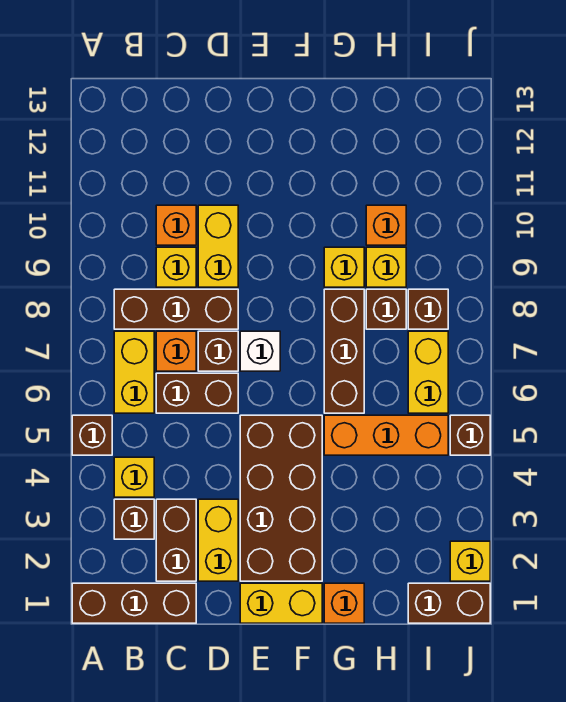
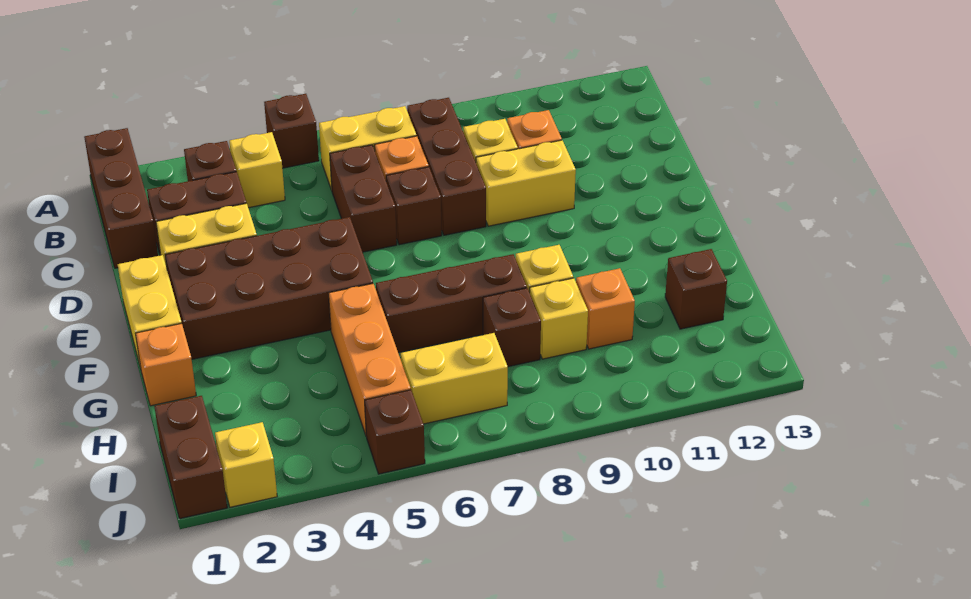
white brick E7 level 1 -> none
brown brick I8 level 1 -> brown brick H12 level 1

